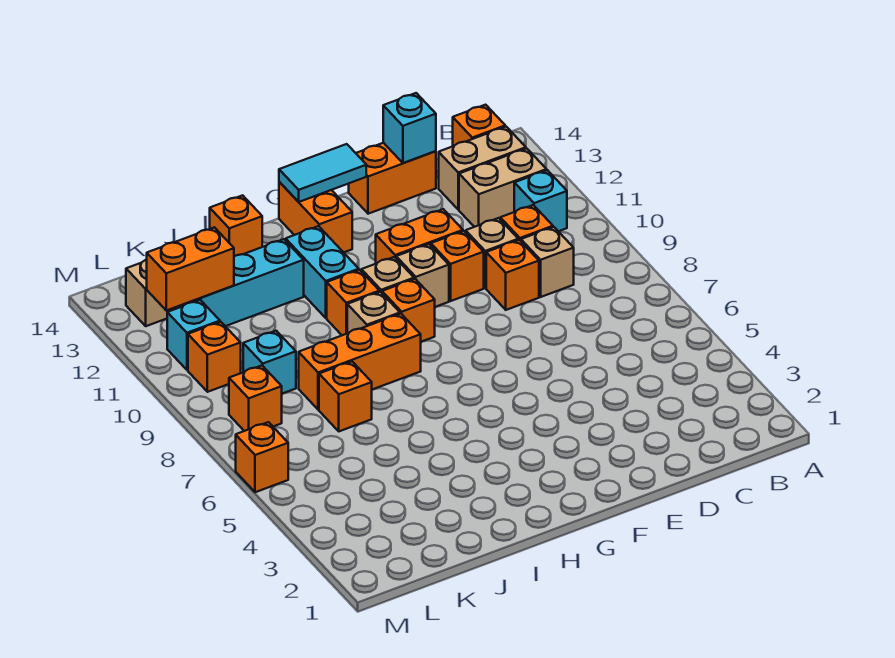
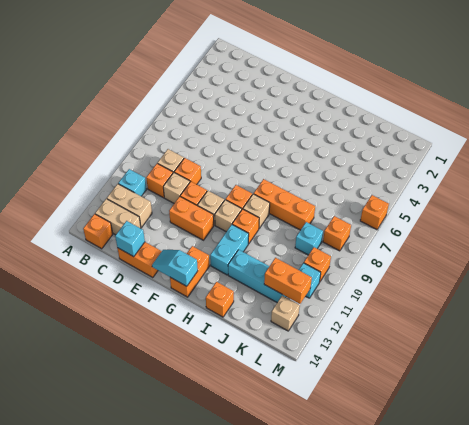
cyan tile F14:G14 level 2 -> cyan slope F14:G14 level 2 top G
orange brick J7 level 1 -> none

